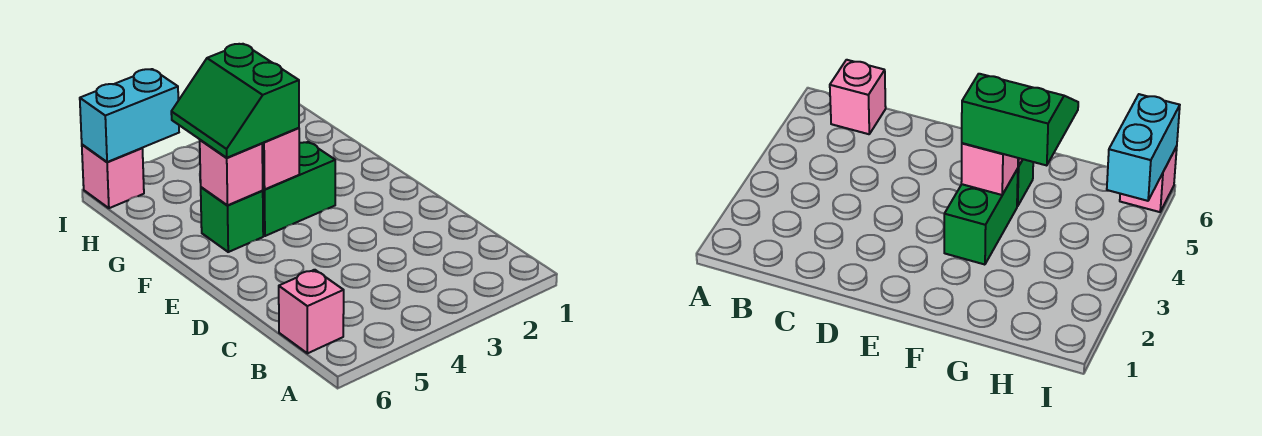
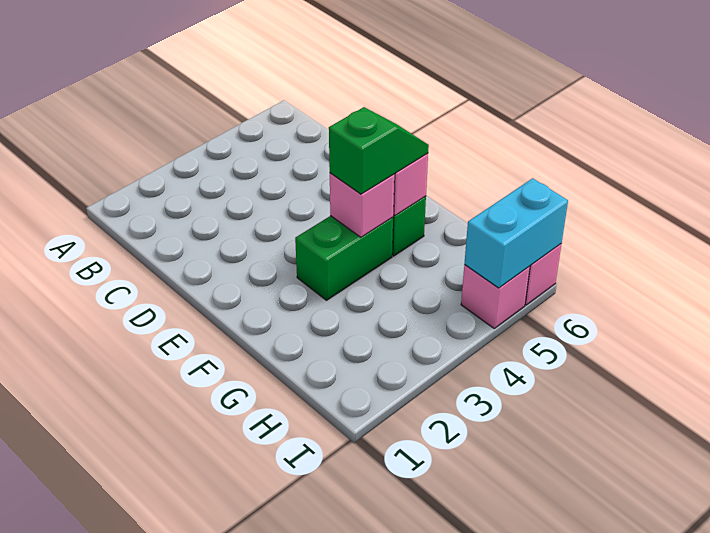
pink brick B6 level 1 -> pink brick I5 level 1
green slope F4:G5 level 3 top 4 -> green slope F4:F5 level 3 top 4

